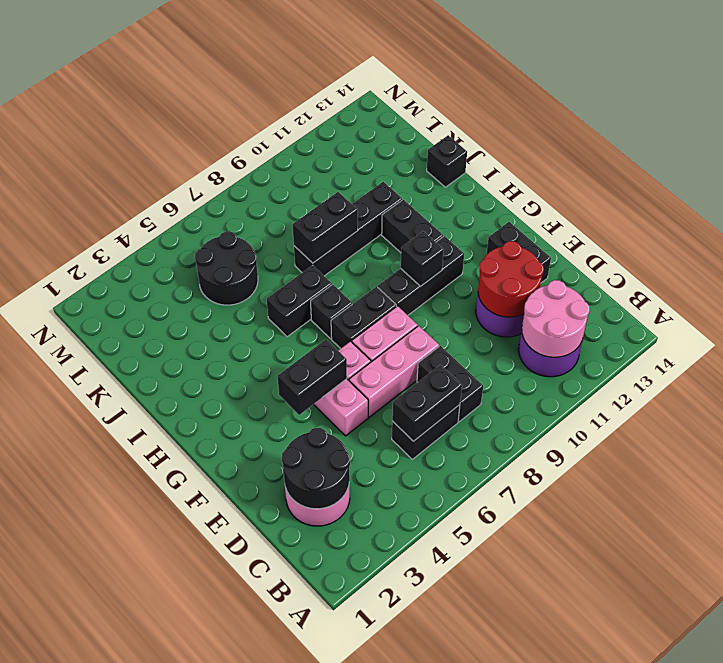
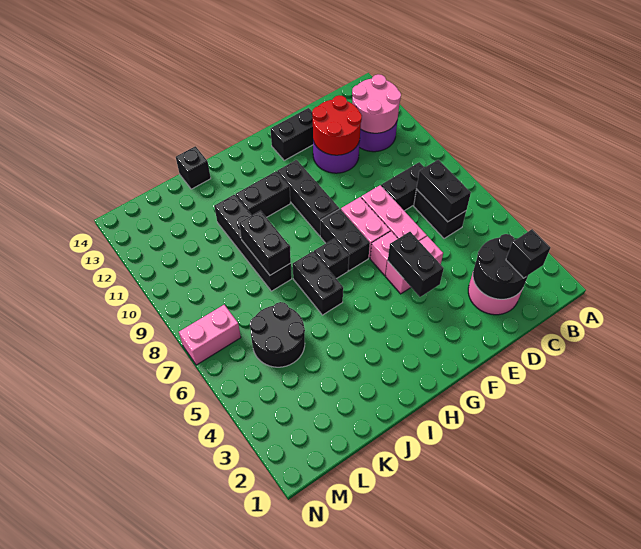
black brick G10 level 2 -> black brick C2 level 3
none -> pink brick M7:N7 level 1

